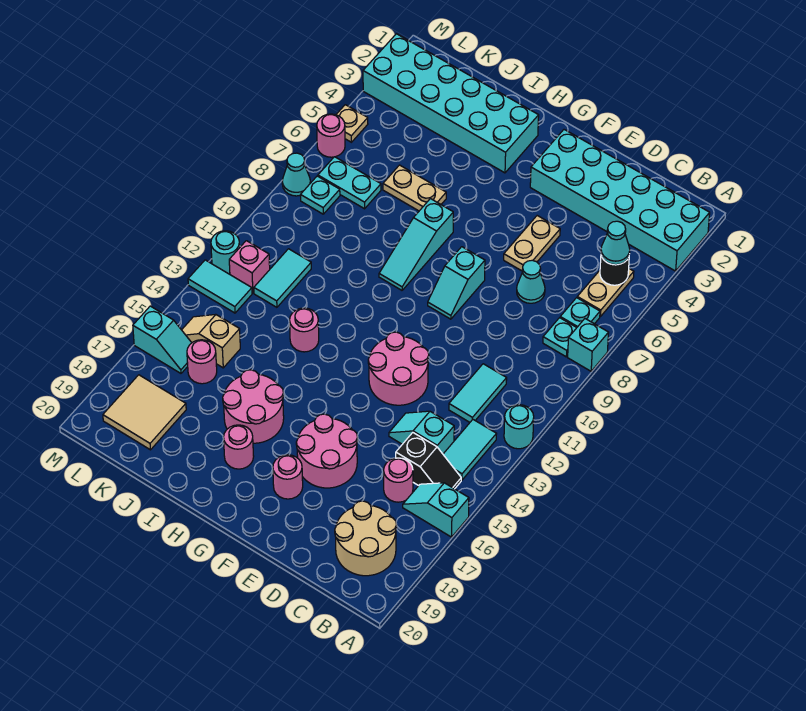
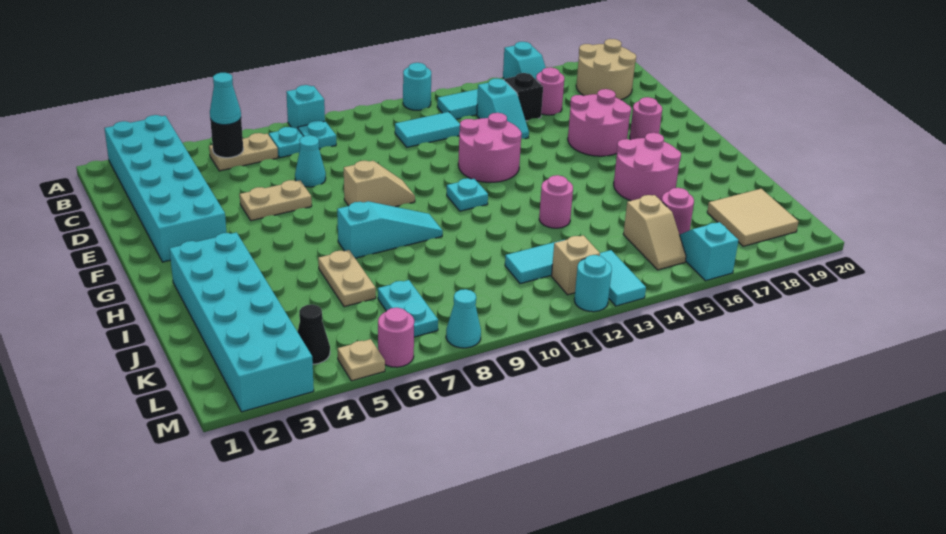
cyan slope F8:F9 level 1 top 8 -> tan slope F8:F9 level 1 top 8
pink round brick H18 level 1 -> none
none -> black cone L4 level 1
cyan plate L8 level 1 -> cyan plate G11 level 1
pink brick L12 level 1 -> tan brick L12 level 1

